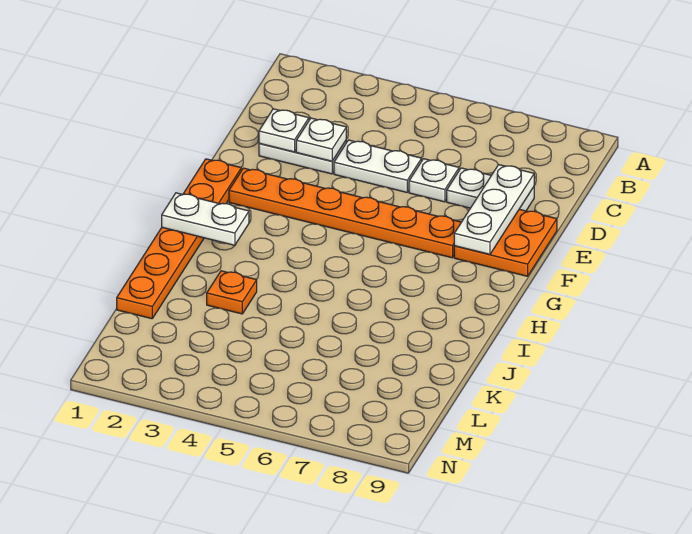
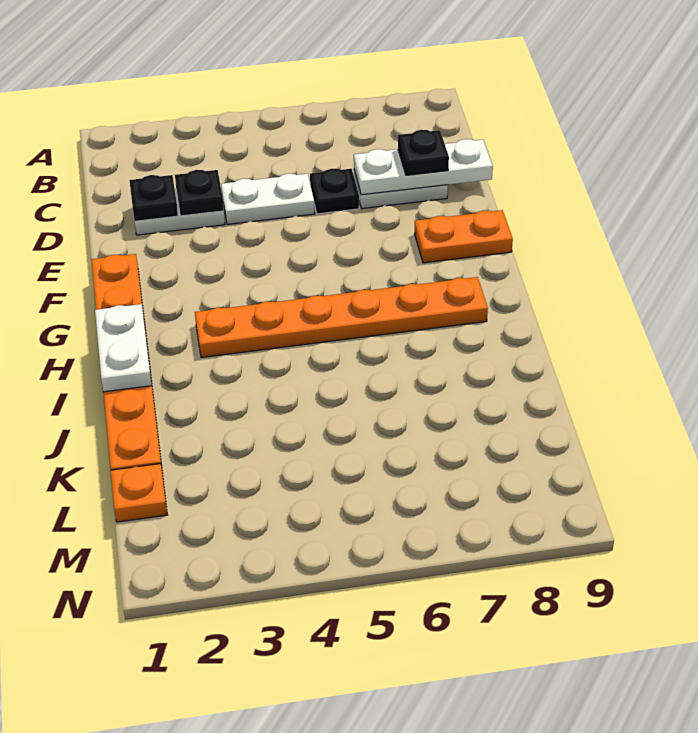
white plate D2 level 2 -> black plate D2 level 2
white plate D3 level 2 -> black plate D3 level 2
white plate D6 level 1 -> black plate D6 level 1
white plate D8:F8 level 2 -> white plate D7:D9 level 2
none -> black plate D8 level 3
orange plate E8:F9 level 1 -> orange plate F8:F9 level 1
orange plate F2:F7 level 1 -> orange plate H3:H8 level 1
white plate H1:H2 level 2 -> white plate H1:I1 level 2
orange plate J3 level 1 -> orange plate L1 level 1

